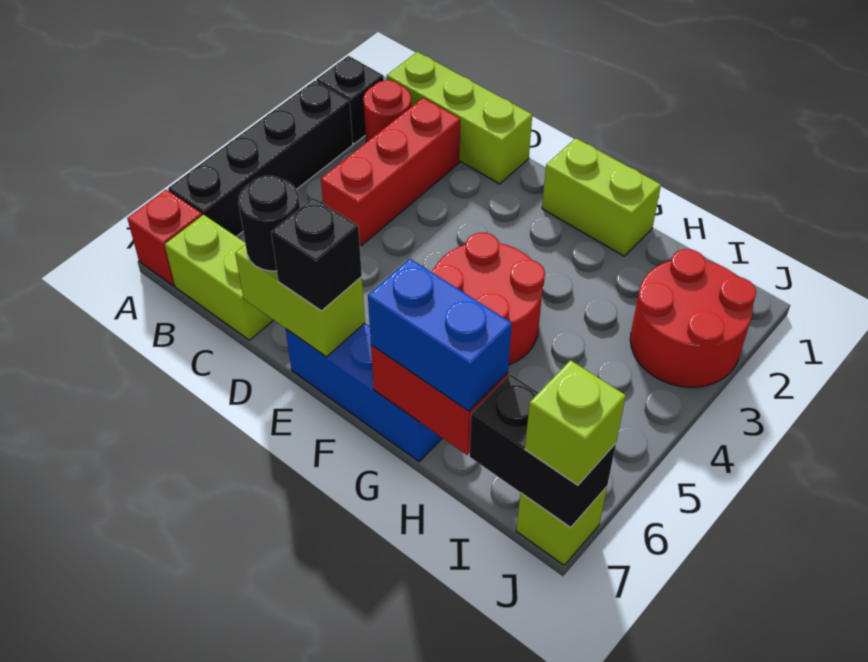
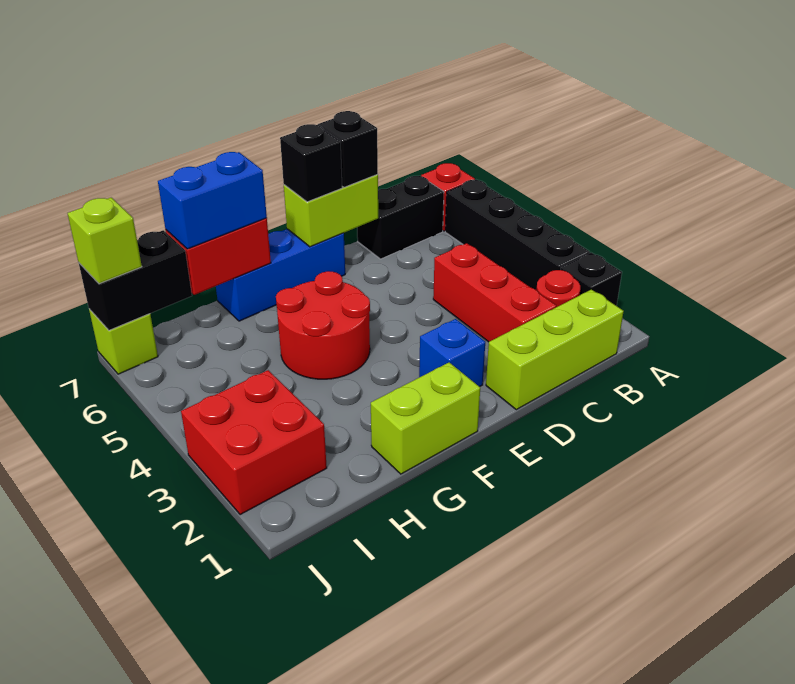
lime brick B7:C7 level 1 -> black brick B7:C7 level 1
black round brick D7 level 3 -> black brick D7 level 3
none -> blue brick E2 level 1
red round brick I2:J3 level 1 -> red brick I2:J3 level 1

